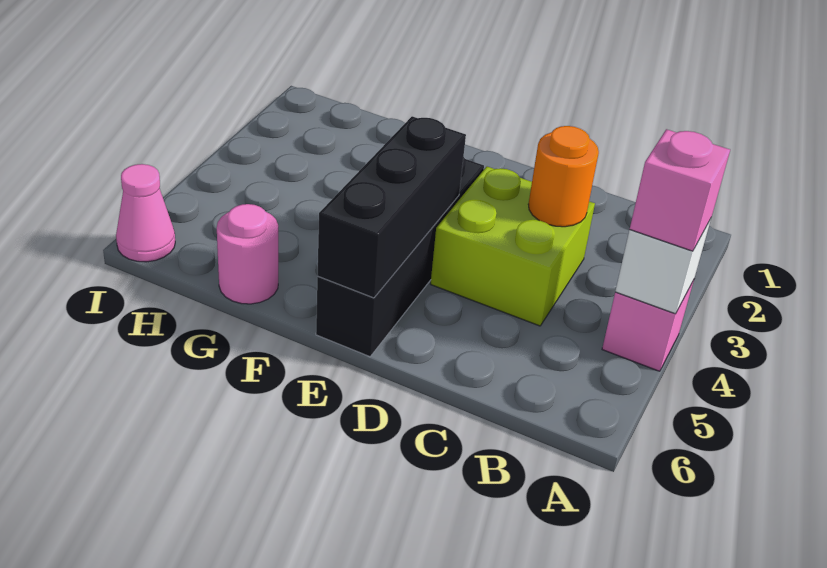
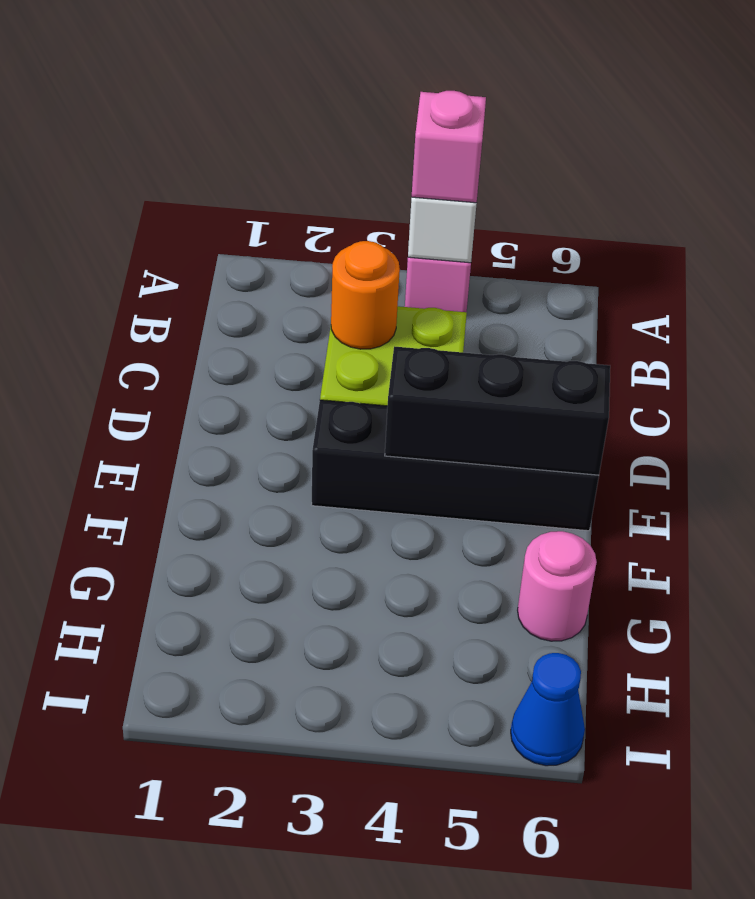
pink cone I6 level 1 -> blue cone I6 level 1

